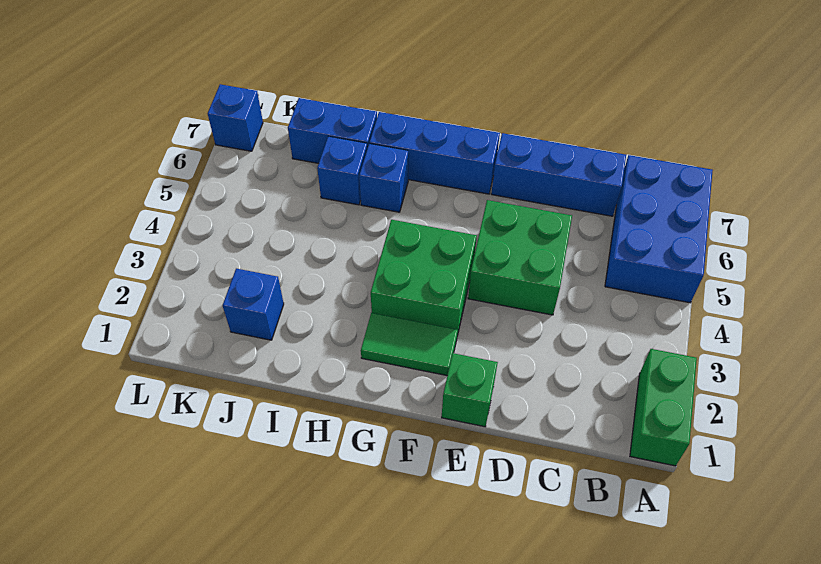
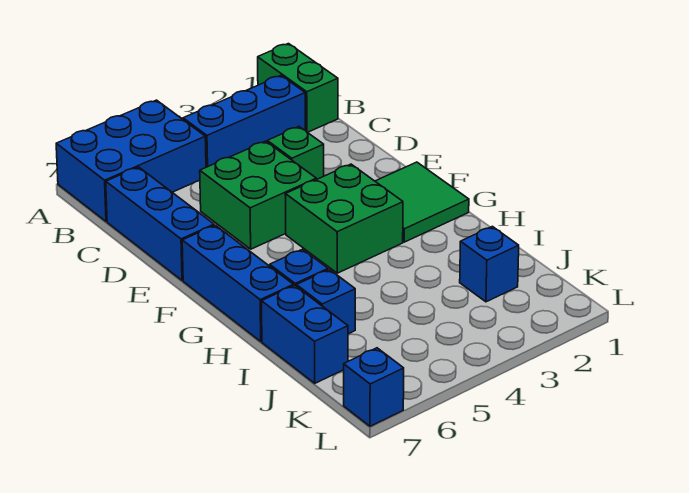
green brick A1:A2 level 1 -> green brick A1:B1 level 1
none -> blue brick B2:B4 level 1
green brick E1 level 1 -> green brick D3 level 1
green tile F2:G2 level 1 -> green tile F1:G2 level 1

